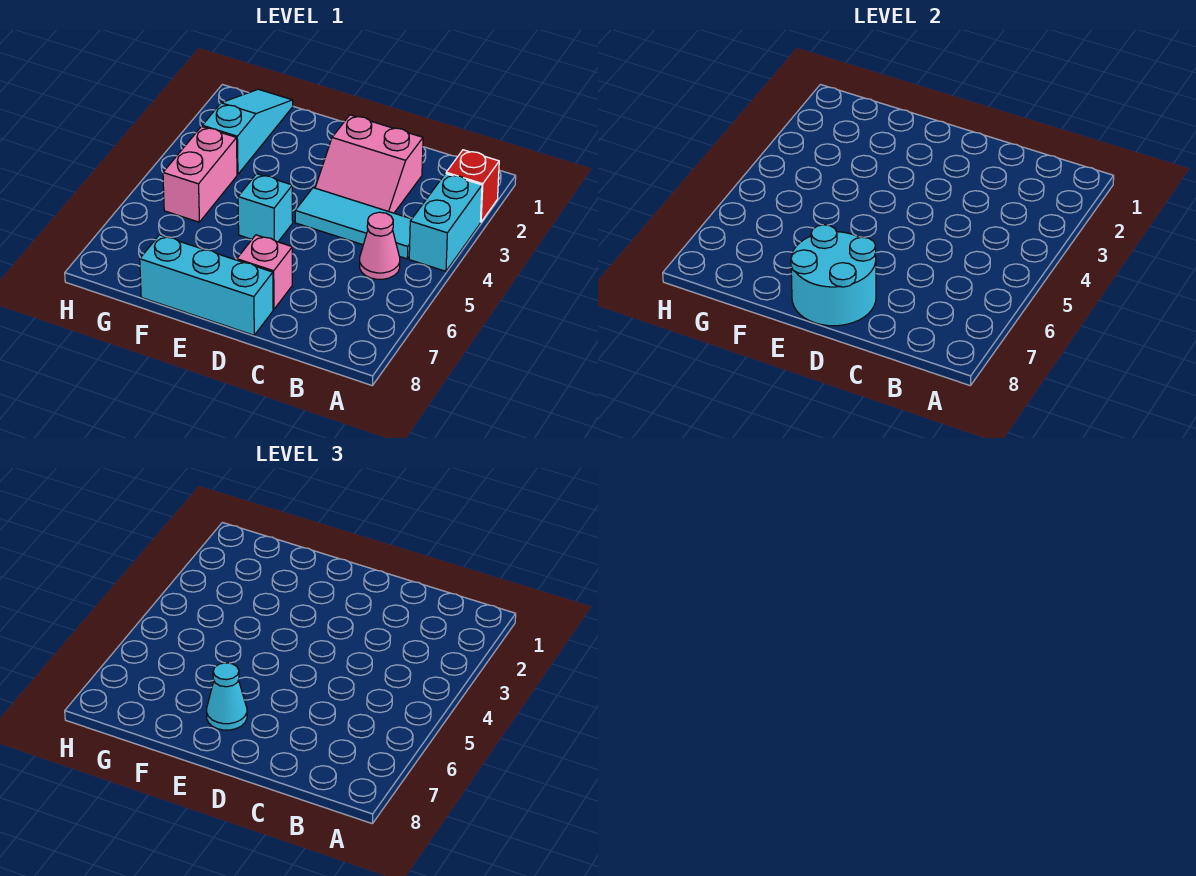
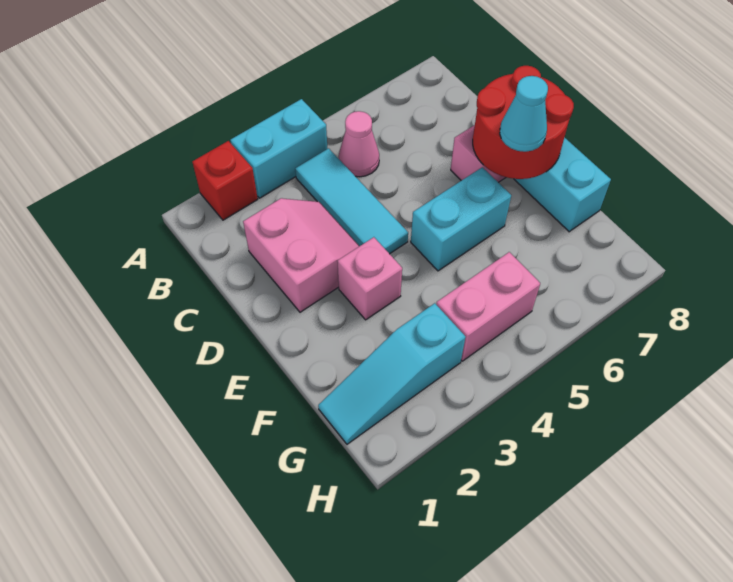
cyan round brick D7:E8 level 2 -> red round brick D7:E8 level 2
none -> pink brick E3 level 1
cyan brick E5 level 1 -> cyan brick E5:E6 level 1

